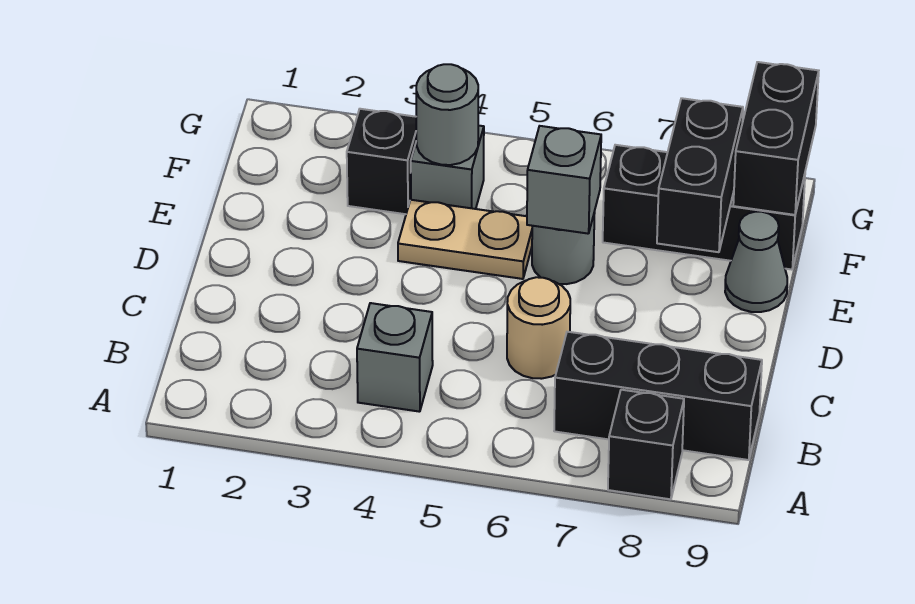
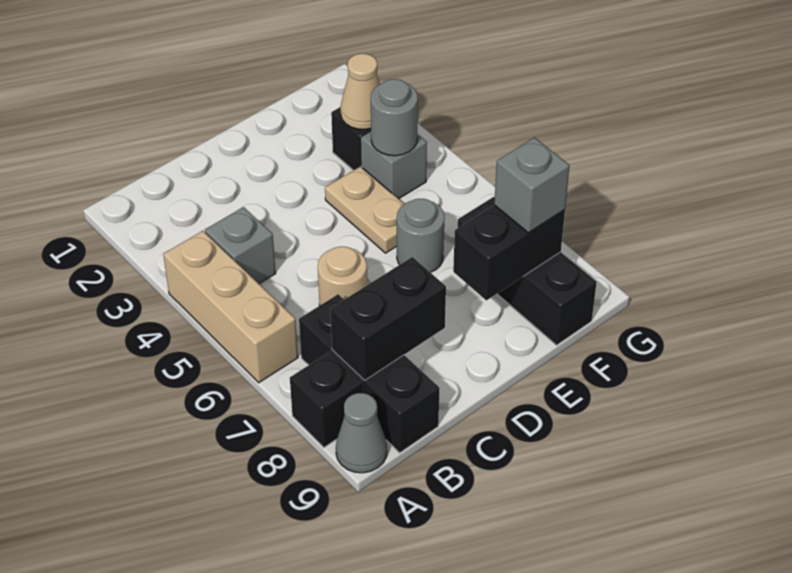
none -> tan brick A4:A6 level 1
grey brick E6 level 2 -> grey brick F8 level 3
grey cone E9 level 1 -> grey cone A9 level 1
none -> tan cone F3 level 2
black brick F9:G9 level 2 -> black brick B8:C8 level 2

